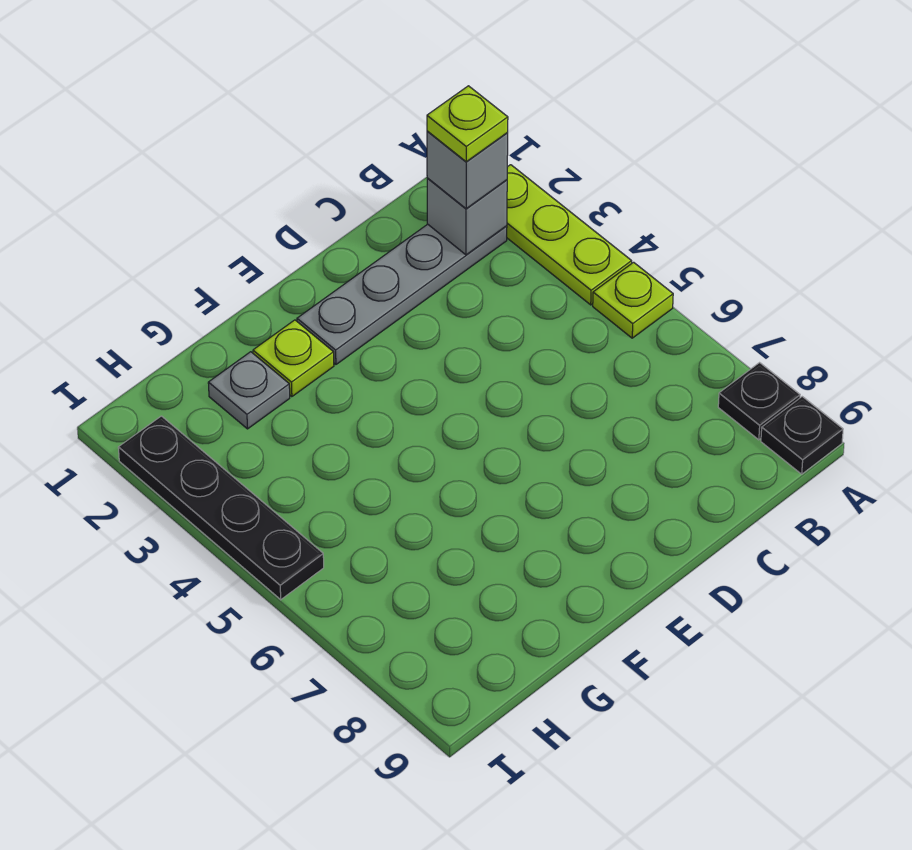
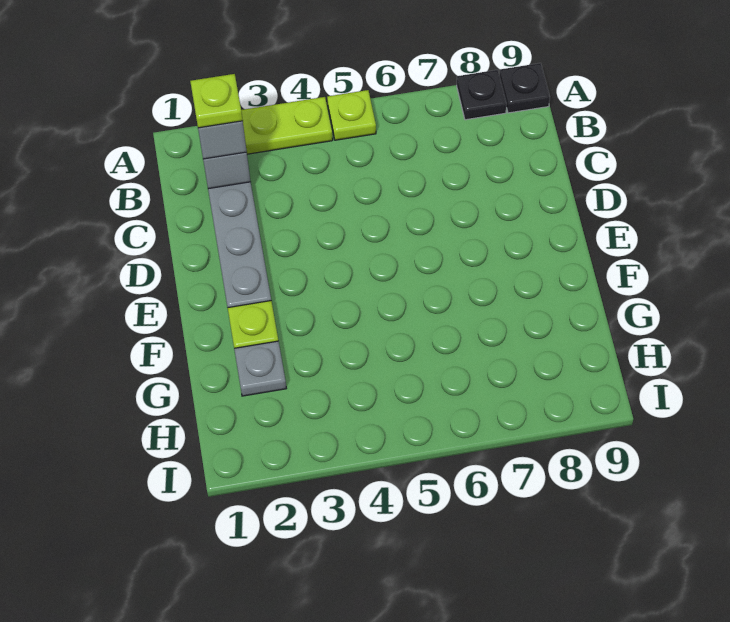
black plate I2:I5 level 1 -> none

